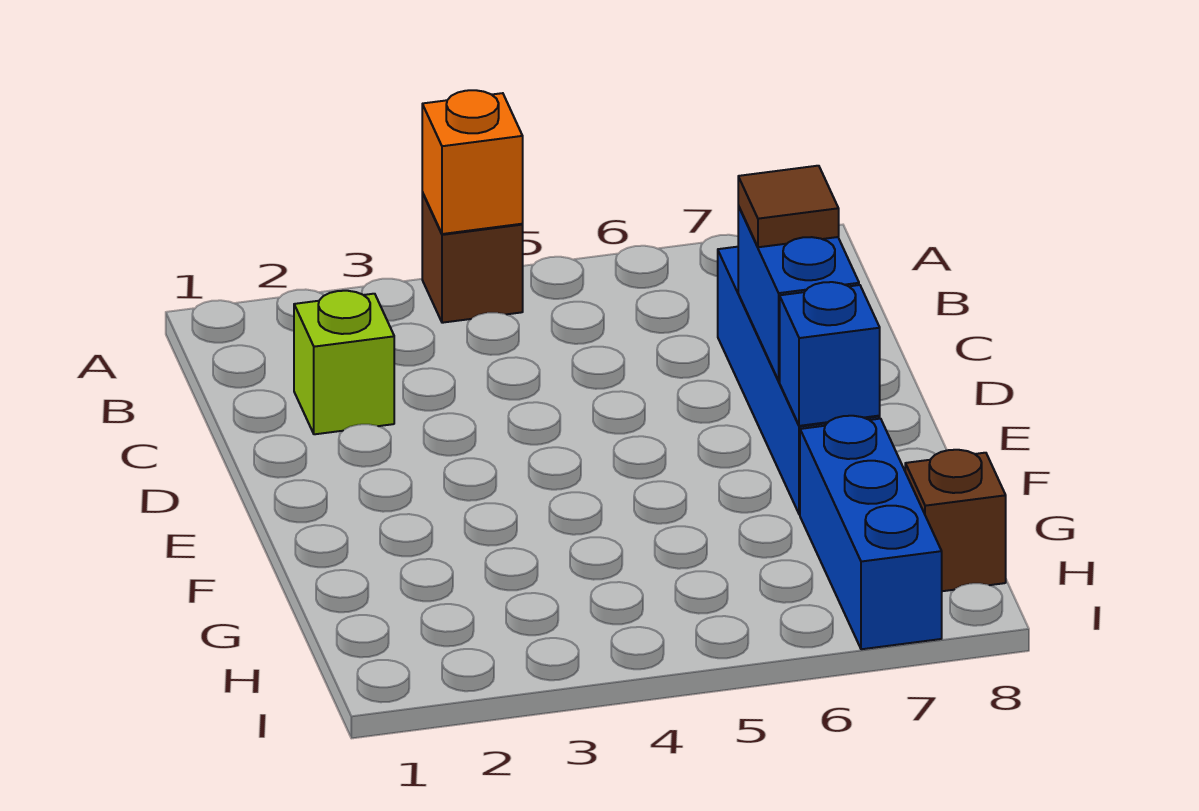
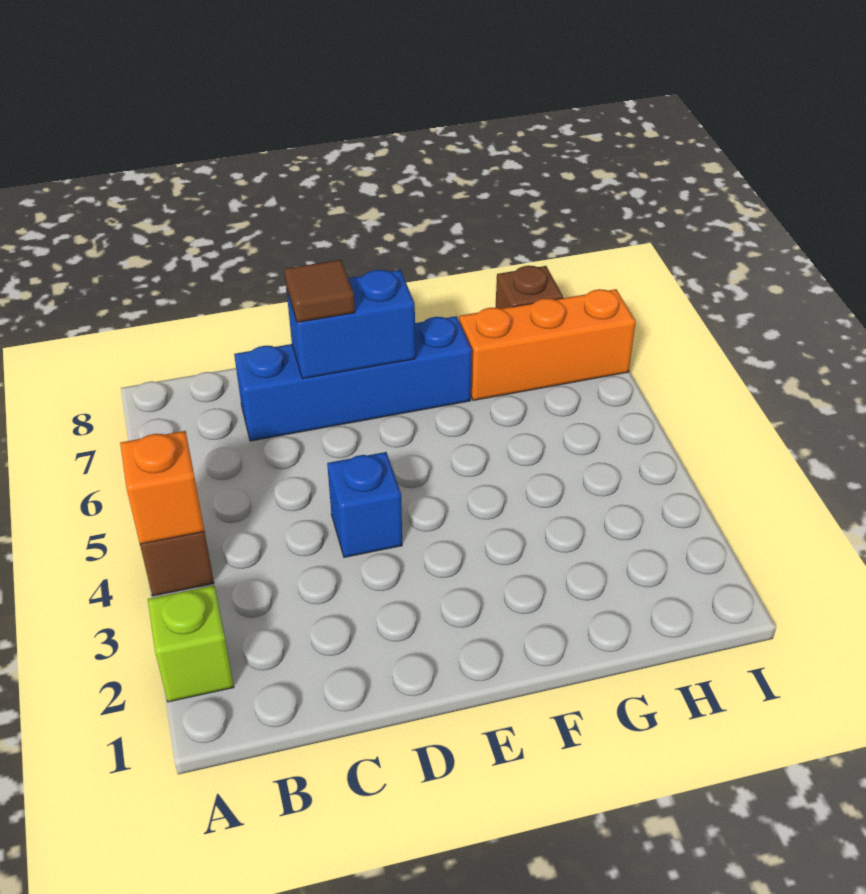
lime brick C2 level 1 -> lime brick A2 level 1
blue brick F7 level 2 -> blue brick D4 level 1
blue brick G7:I7 level 1 -> orange brick G7:I7 level 1

